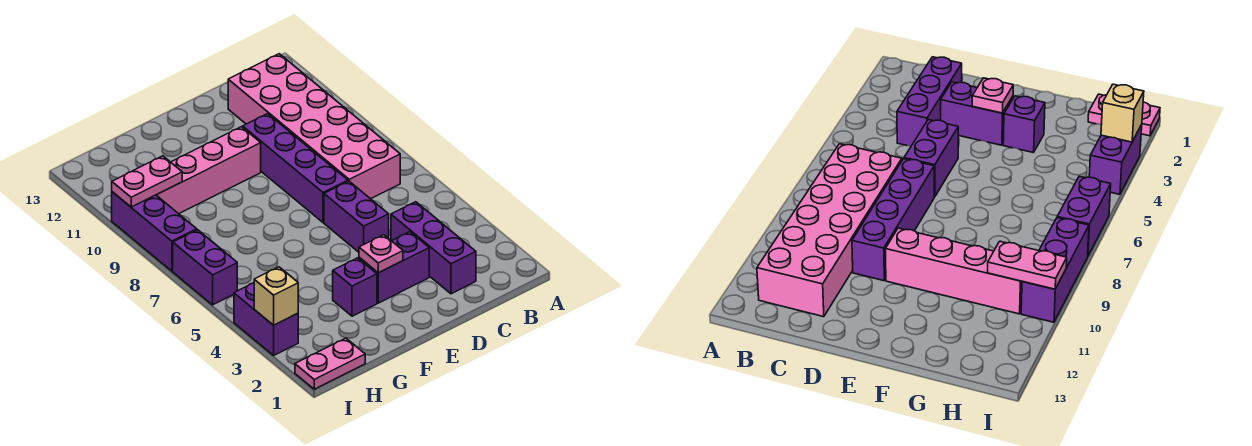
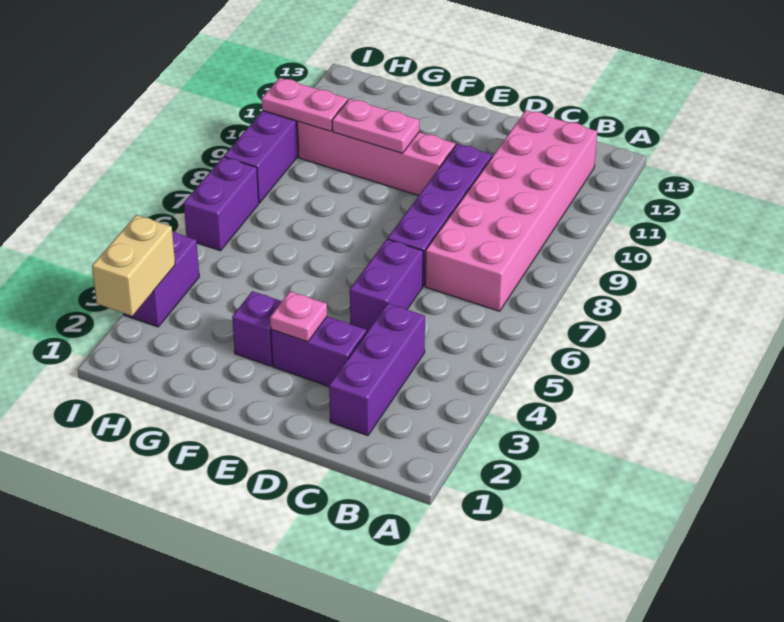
pink plate H1:I1 level 1 -> pink plate F10:G10 level 2
tan brick I3 level 2 -> tan brick I2:I3 level 2

